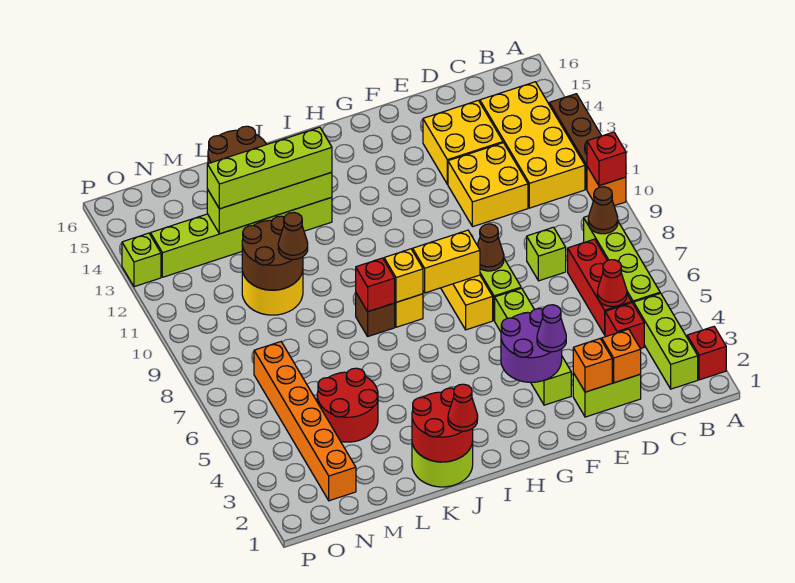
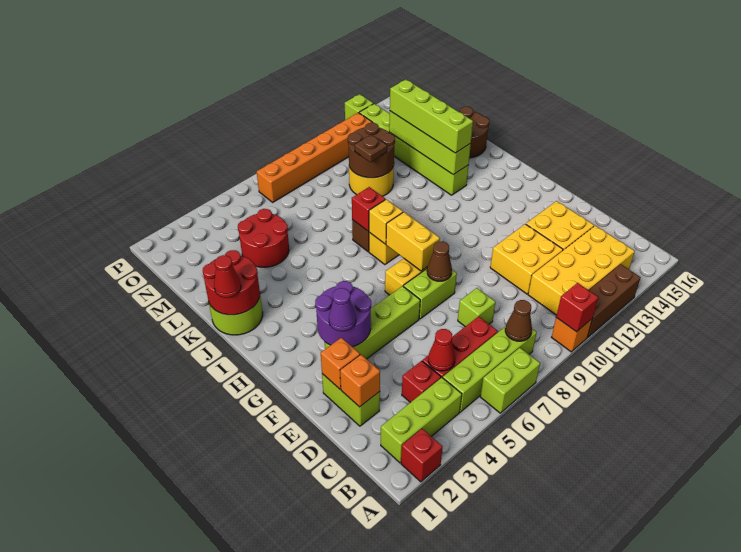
none -> lime brick A6:A7 level 1
brown cone L10 level 3 -> brown plate L10 level 3
orange brick N2:N7 level 1 -> orange brick O7:O12 level 1

